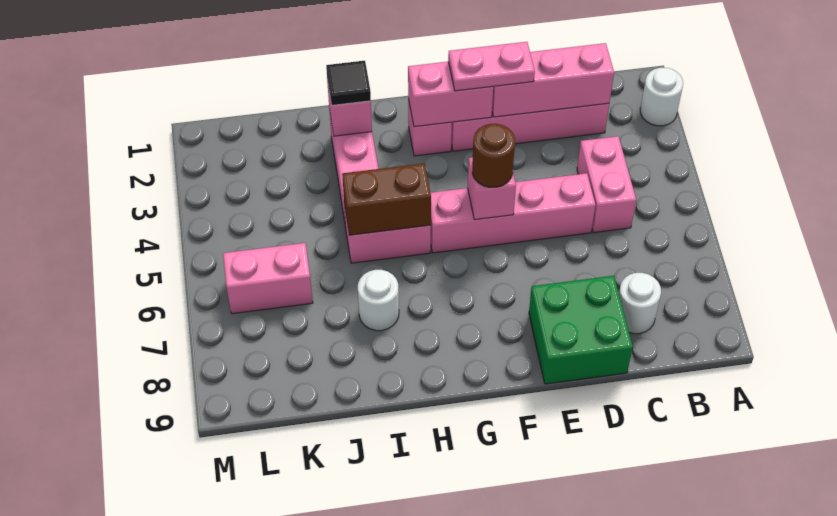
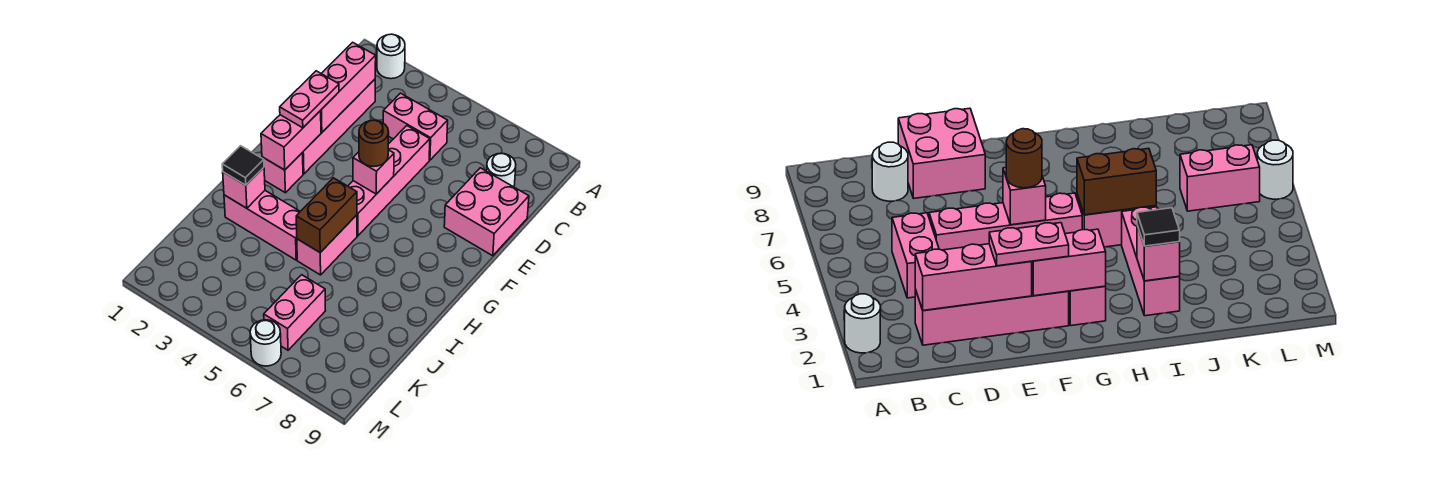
green brick D8:E9 level 1 -> pink brick D8:E9 level 1
white round brick I7 level 1 -> white round brick M6 level 1

